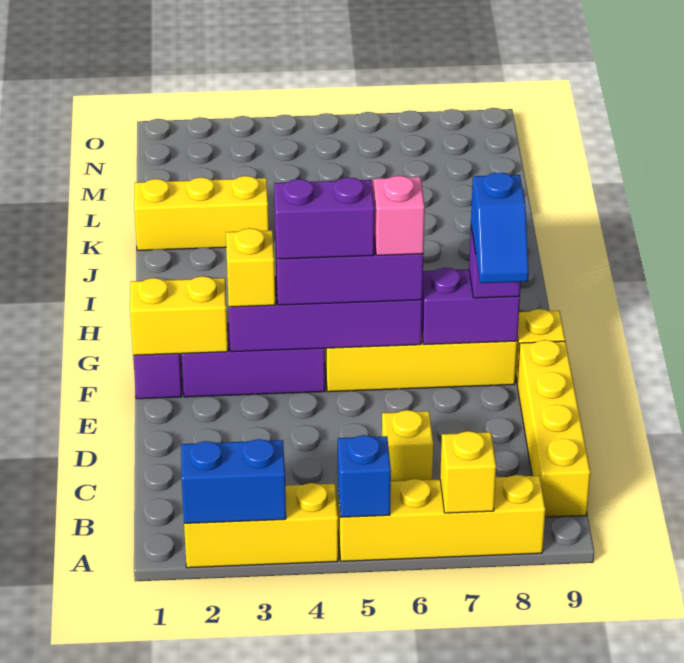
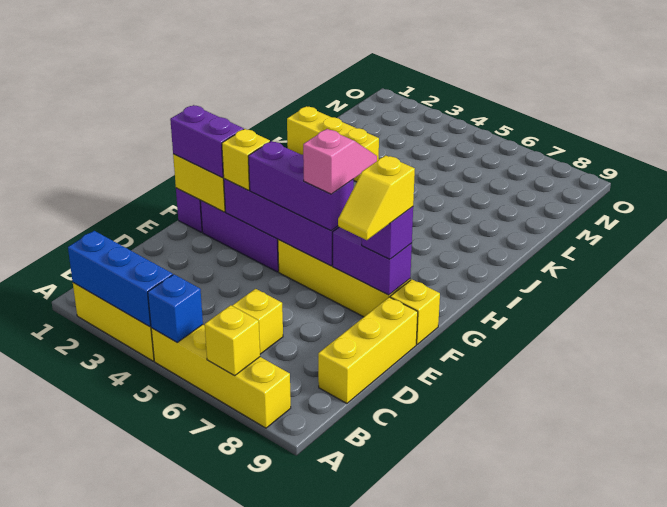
blue brick A2:A3 level 2 -> blue brick A2:A4 level 2
yellow brick B9:E9 level 1 -> yellow brick C9:E9 level 1
blue slope E8:F8 level 4 top F -> yellow slope E8:F8 level 4 top F
purple brick F4:F5 level 4 -> purple brick F1:F2 level 3

